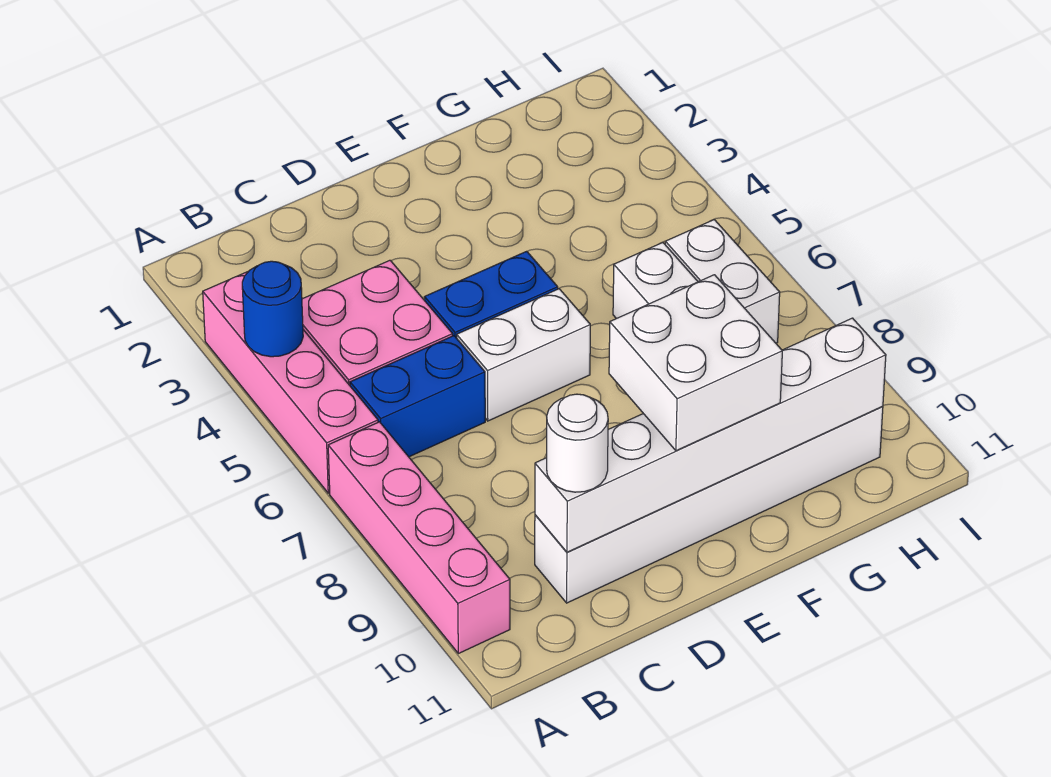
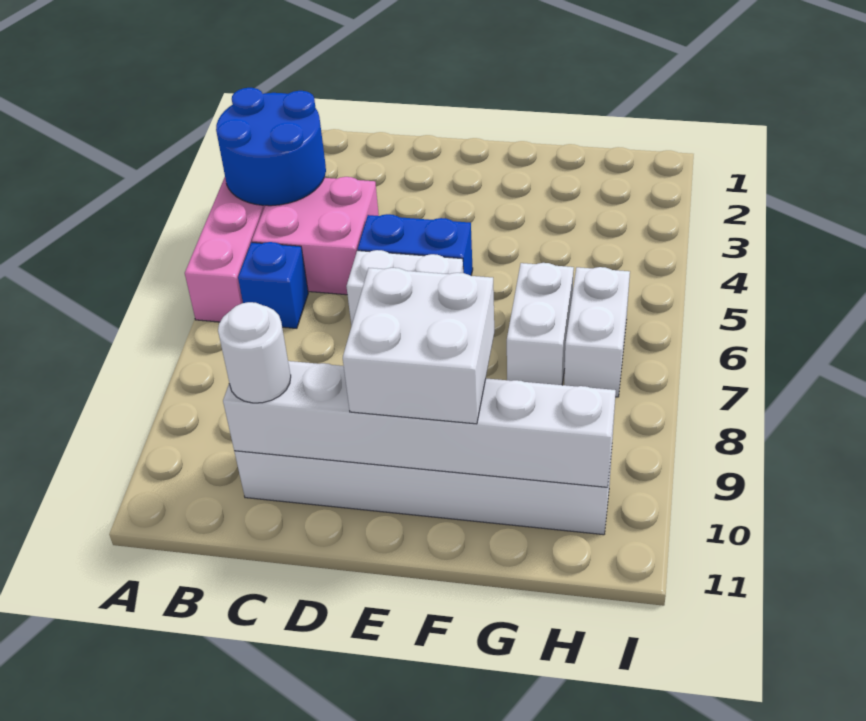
blue round brick A4 level 2 -> blue round brick A3:B4 level 2
pink brick A7:A10 level 1 -> none
blue brick B6:C6 level 1 -> blue brick B6 level 1

